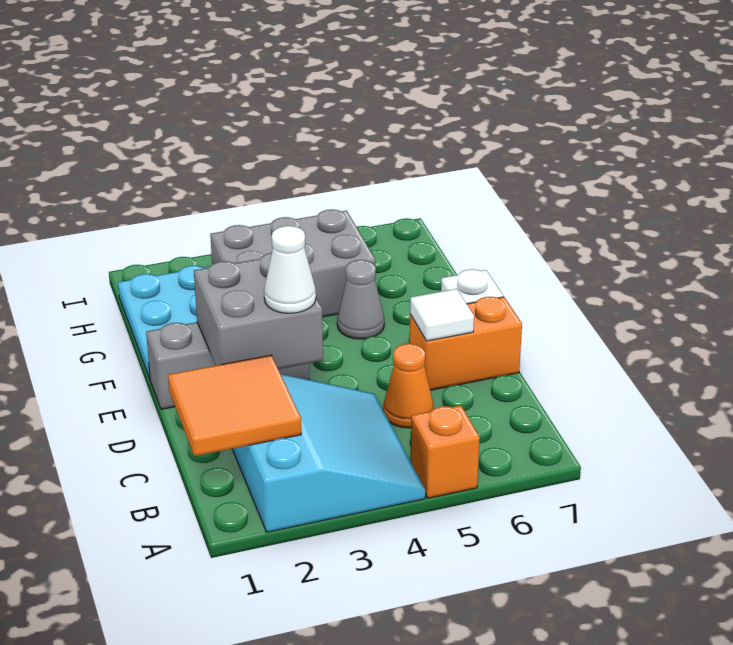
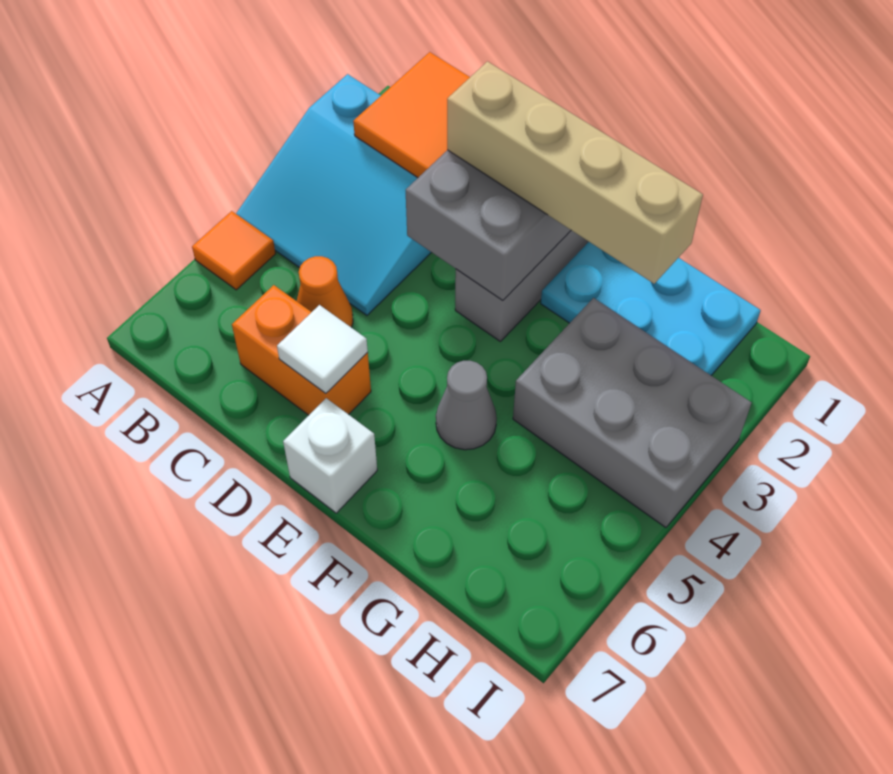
orange brick A5 level 1 -> orange tile A5 level 1
none -> tan brick D2:G2 level 3
white cone D3 level 3 -> none
orange brick D6:D7 level 1 -> orange brick C6:D6 level 1
grey brick G3:H5 level 1 -> grey brick G3:I4 level 1

